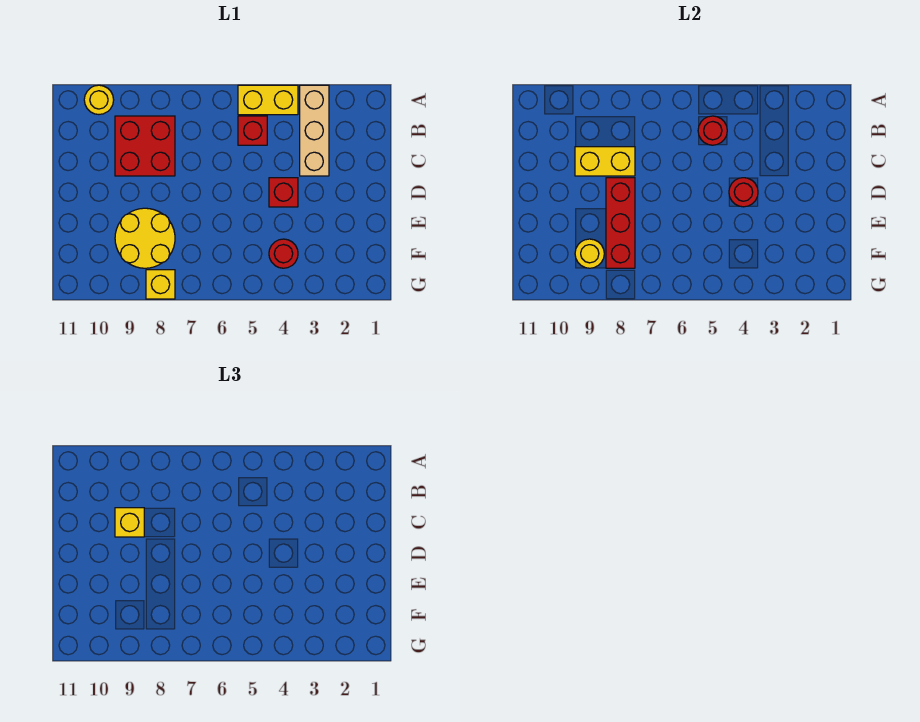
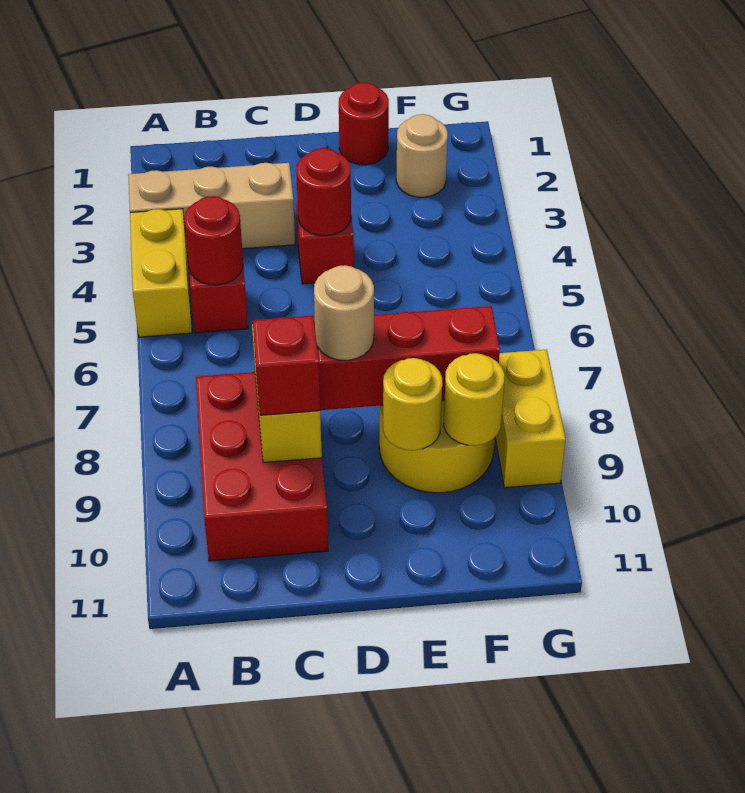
yellow round brick A10 level 1 -> yellow round brick E9 level 2
red brick B8:C9 level 1 -> red brick B8:C10 level 1
yellow brick C9 level 3 -> red brick C9 level 3
none -> tan round brick D8 level 3
none -> tan round brick F2 level 1
red round brick F4 level 1 -> red round brick E1 level 1
yellow brick G8 level 1 -> yellow brick G8:G9 level 1

